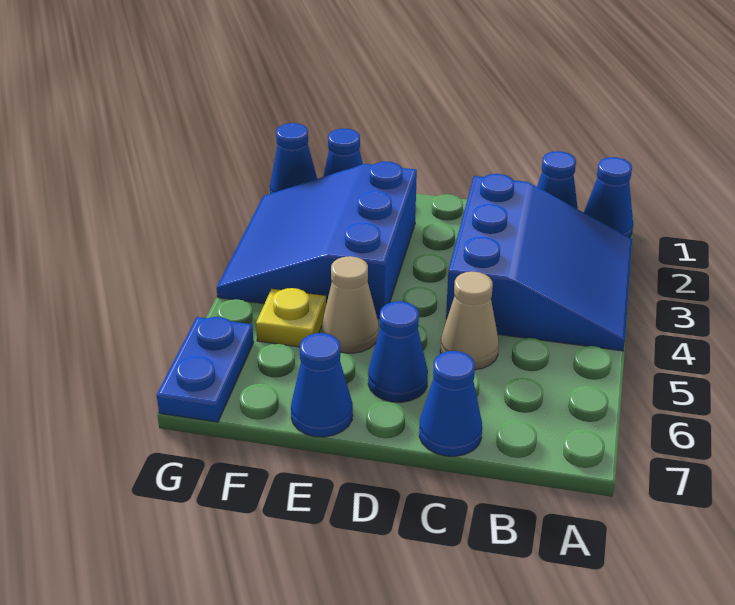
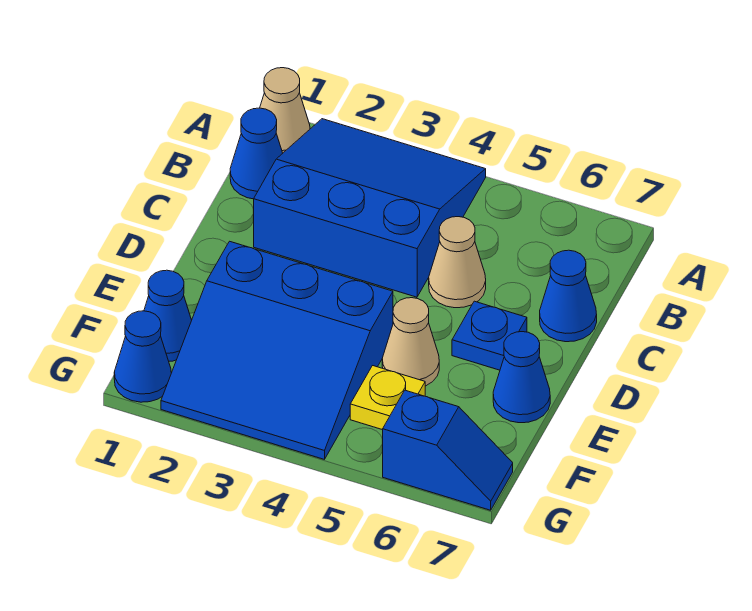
blue cone A1 level 1 -> tan cone A1 level 1
blue cone D6 level 1 -> blue plate D6 level 1
blue plate G6:G7 level 1 -> blue slope G6:G7 level 1 top 6

